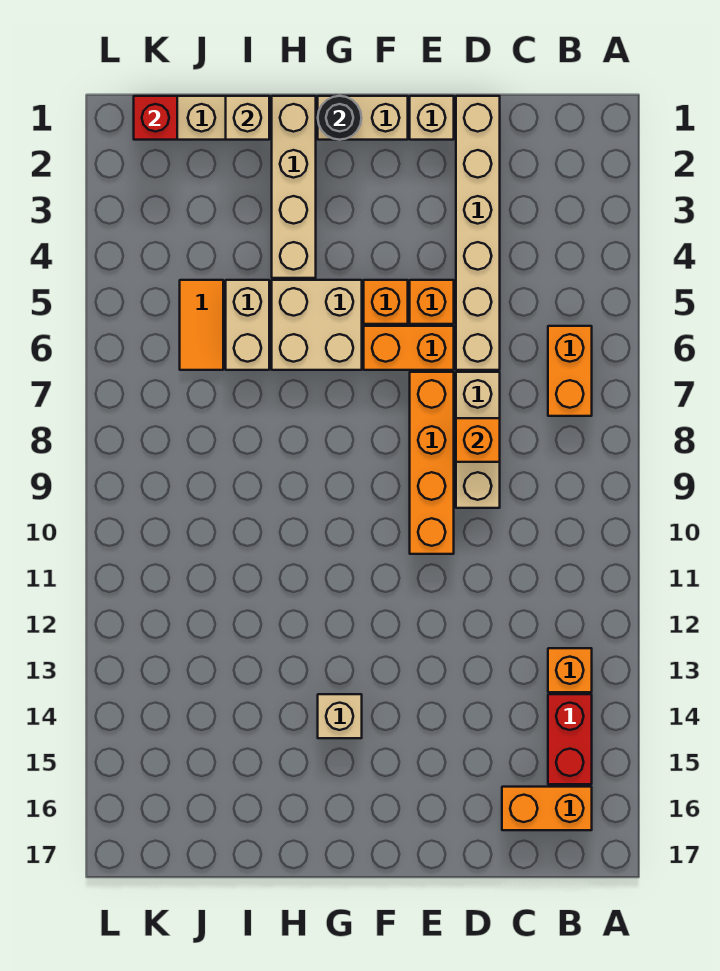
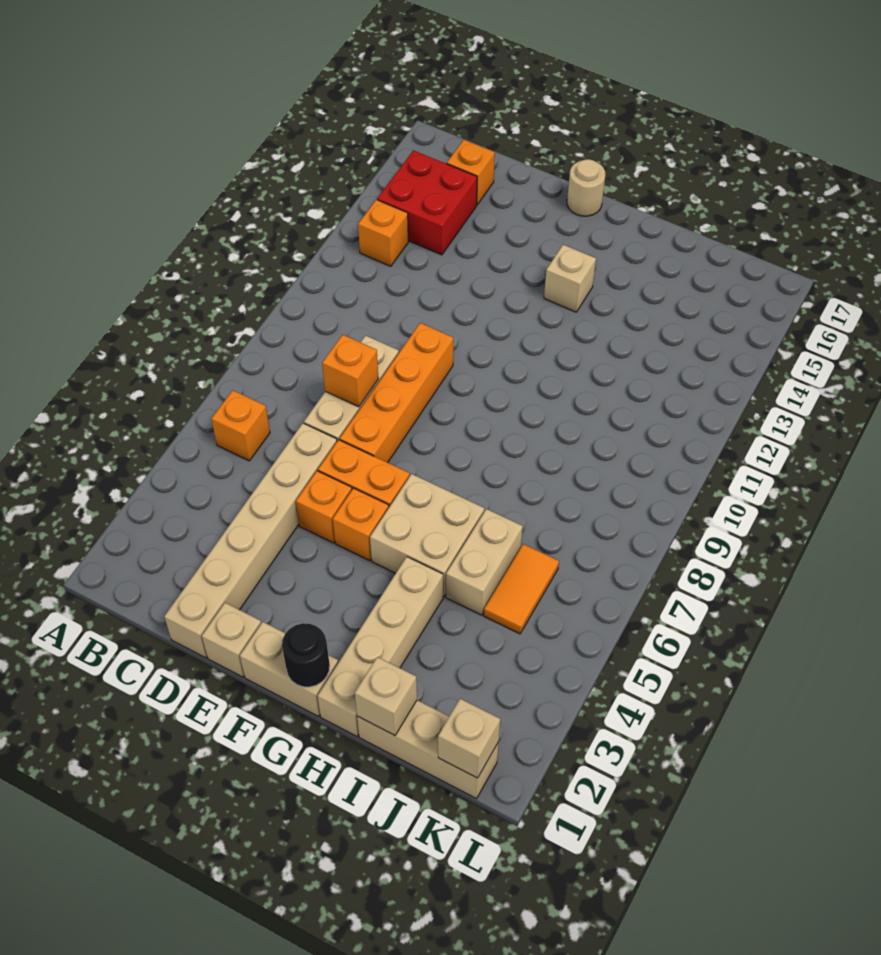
orange brick B6:B7 level 1 -> orange brick B6 level 1
red brick B14:B15 level 1 -> red brick B14:C15 level 1
orange brick B16:C16 level 1 -> orange brick C16 level 1
none -> tan round brick F17 level 1
red brick K1 level 2 -> tan brick K1 level 2

